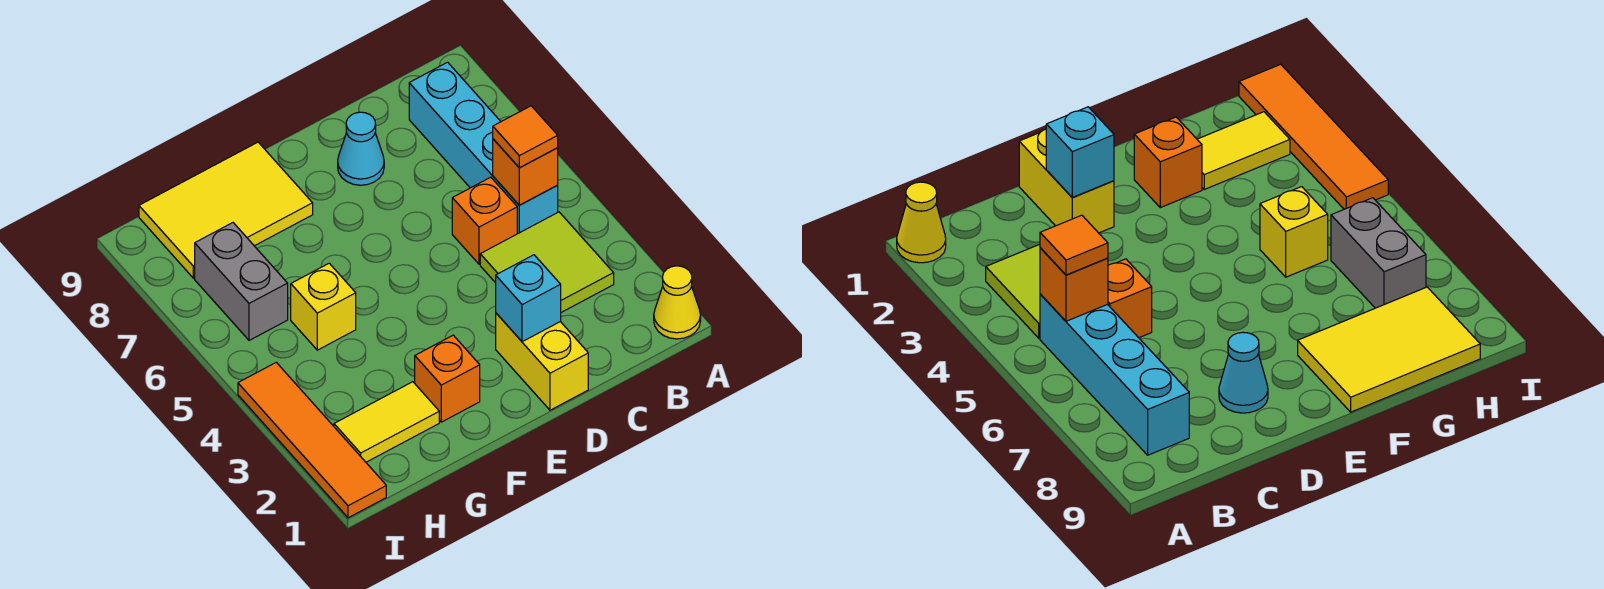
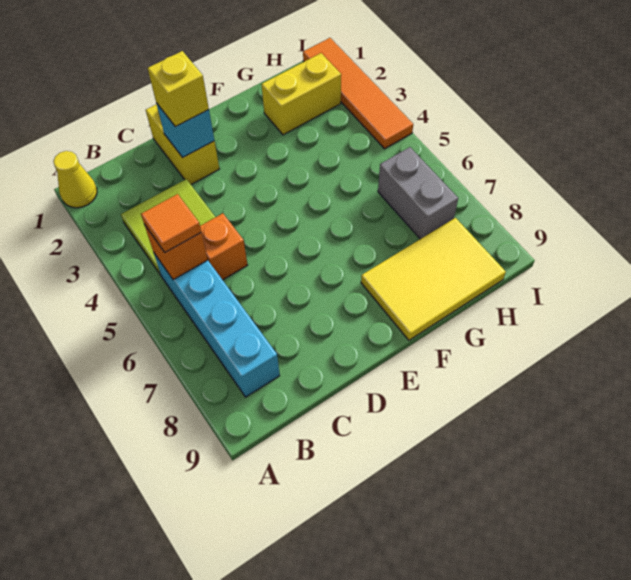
cyan cone D8 level 1 -> none
orange brick F2 level 1 -> none
yellow tile G2:H2 level 1 -> yellow brick G2:H2 level 1
yellow brick G5 level 1 -> yellow brick D2 level 3

